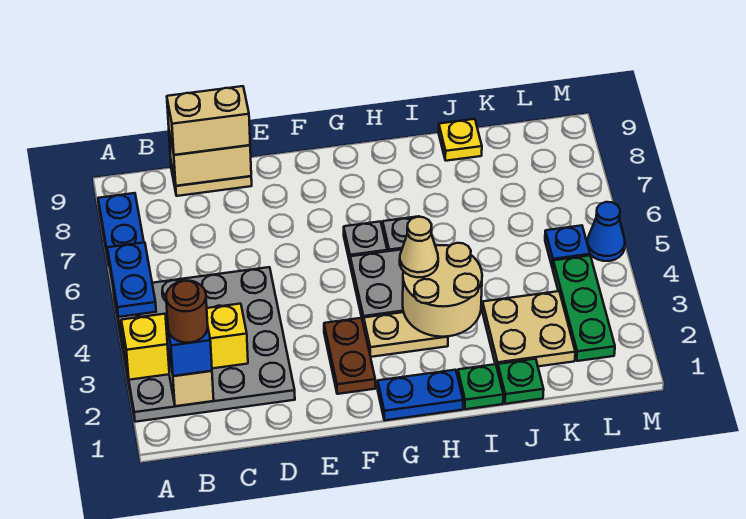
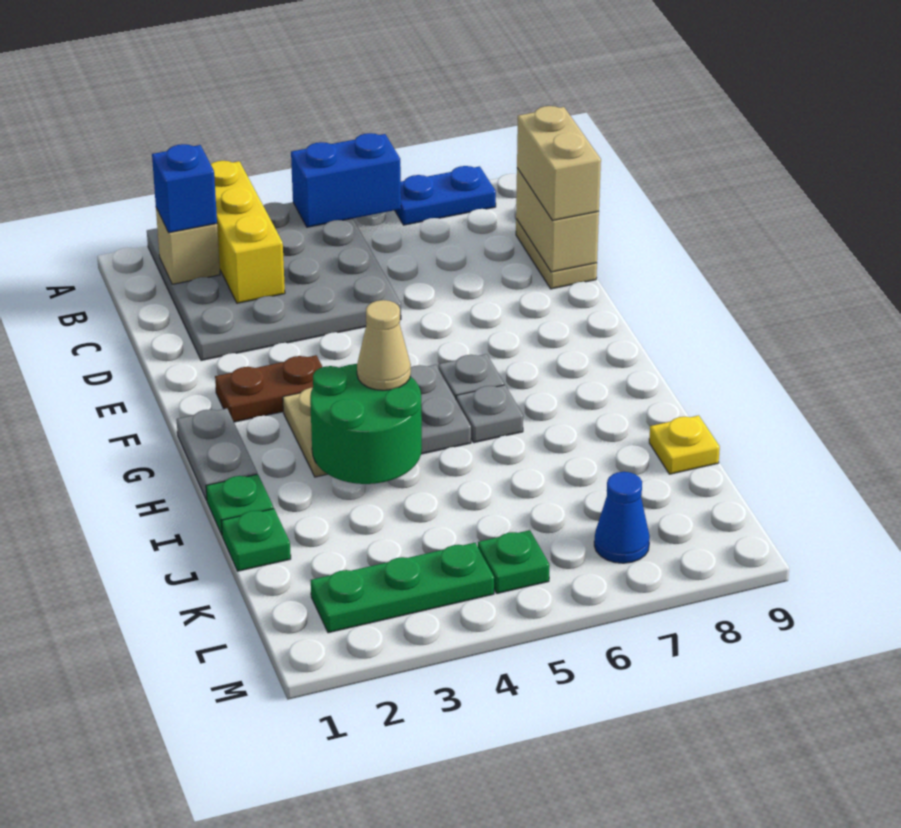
blue plate A5:A6 level 2 -> blue brick A5:A6 level 2
brown round brick B2 level 4 -> none
blue plate G1:H1 level 1 -> grey plate G1:H1 level 1
tan round brick H3:I4 level 2 -> green round brick H3:I4 level 2
tan plate J2:K3 level 1 -> none
blue plate L5 level 1 -> green plate L5 level 1
blue cone M5 level 1 -> blue cone L7 level 1

